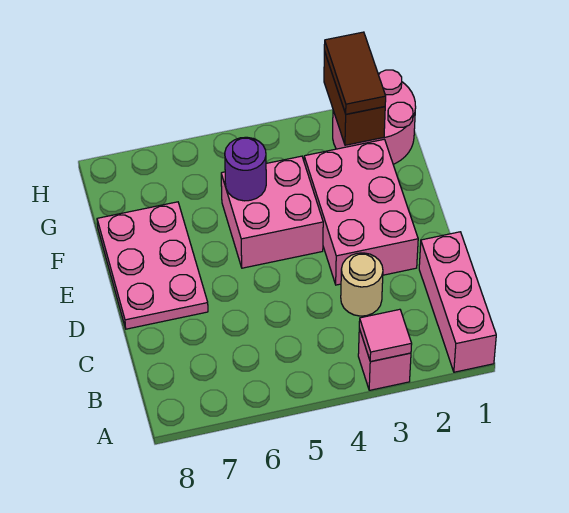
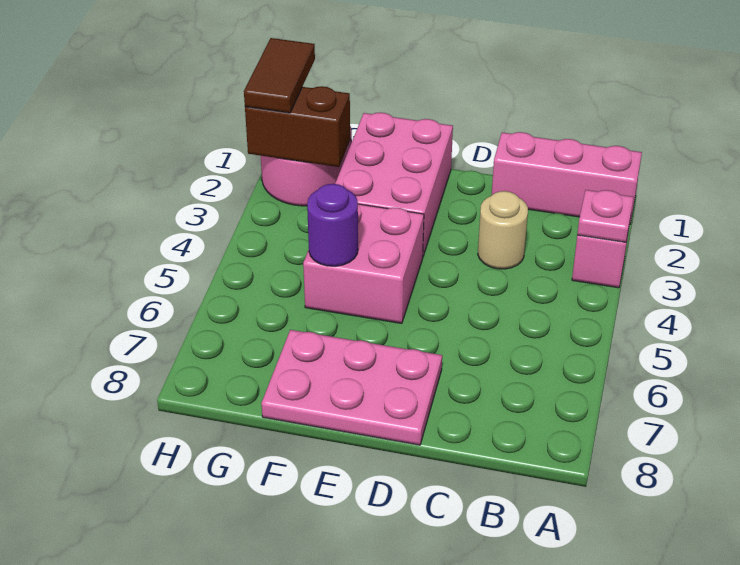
pink tile A3 level 2 -> pink plate A3 level 2
pink brick D2:F3 level 1 -> pink brick E1:F3 level 1
brown tile G2:H2 level 3 -> brown tile H1:H2 level 3

